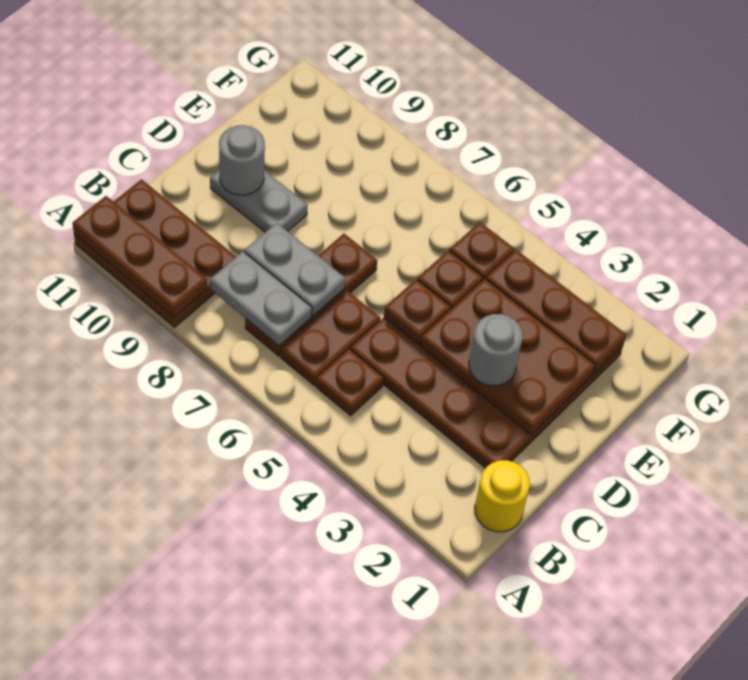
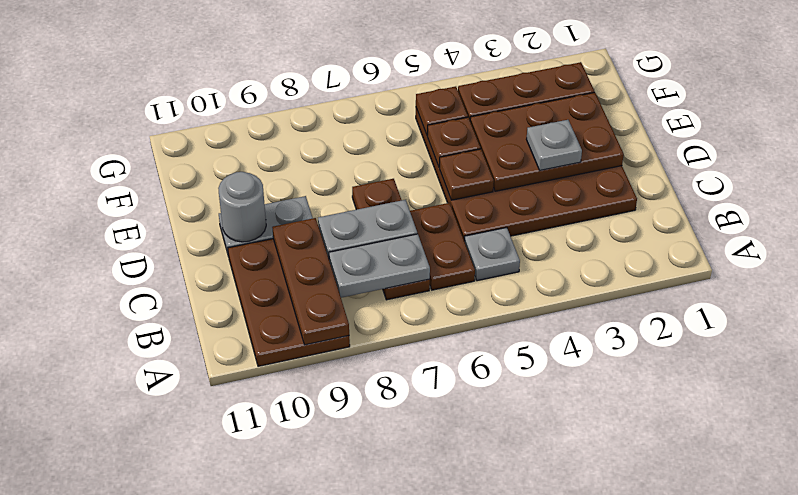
brown plate A9:B11 level 1 -> brown plate A9:C10 level 1
brown plate A9:A11 level 2 -> brown plate A9:C9 level 2
yellow round brick B1 level 1 -> none
brown plate B5 level 1 -> grey plate B5 level 1
grey round brick D3 level 3 -> grey plate D3 level 3

